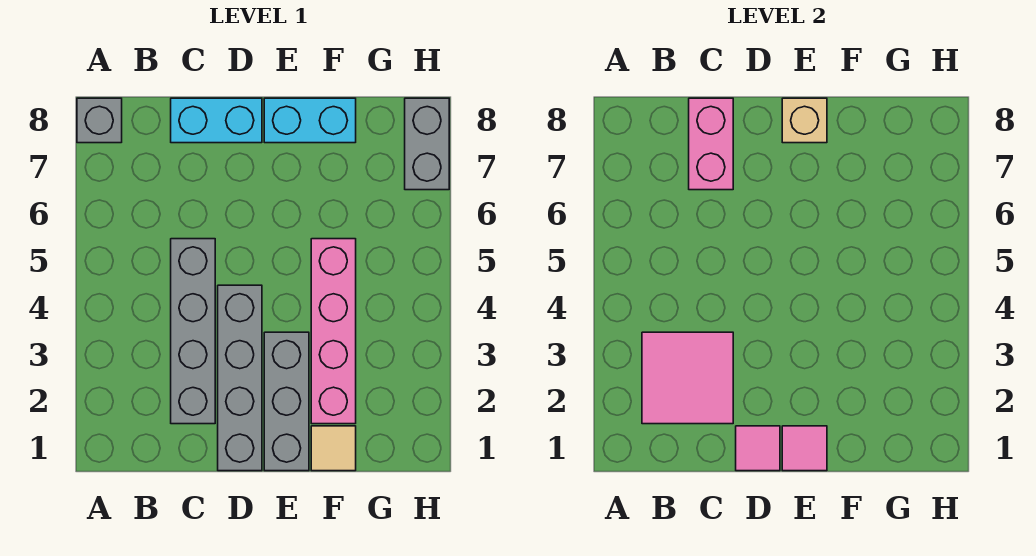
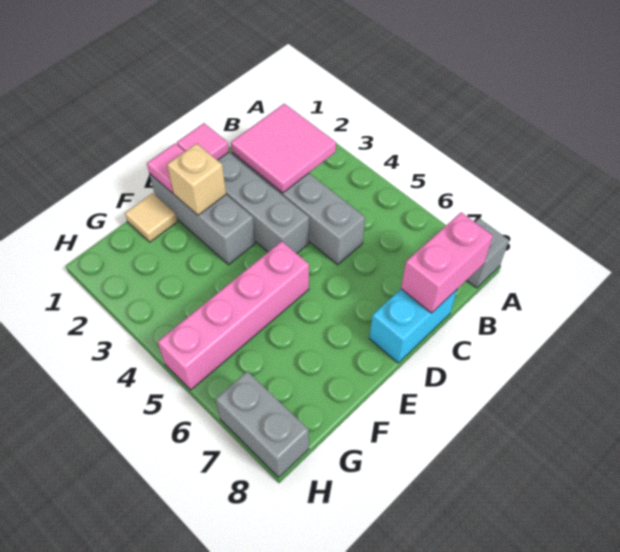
pink brick C7:C8 level 2 -> pink brick B8:C8 level 2
cyan brick E8:F8 level 1 -> none
tan brick E8 level 2 -> tan brick E2 level 2
pink brick F2:F5 level 1 -> pink brick E5:H5 level 1

